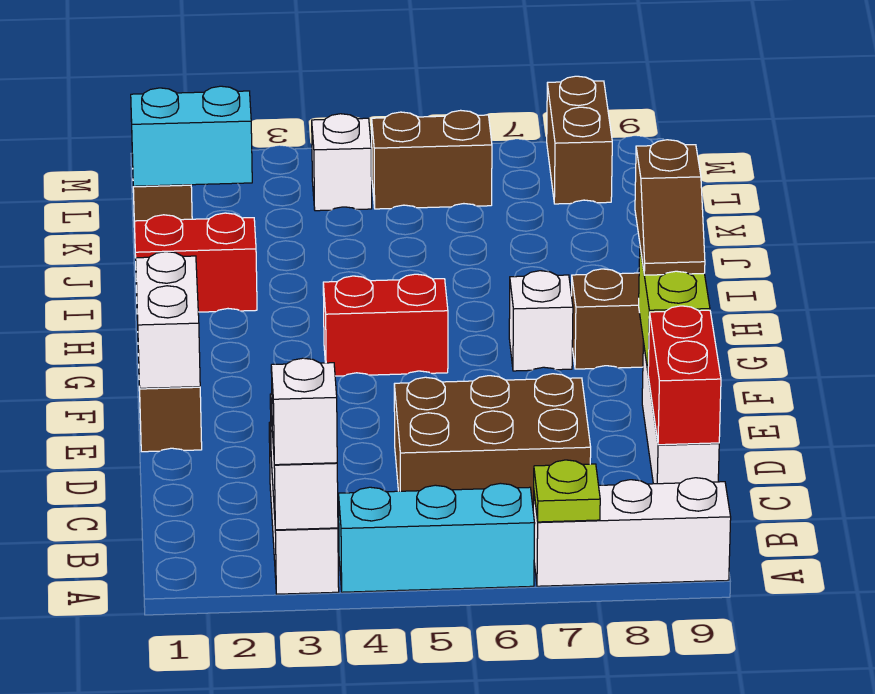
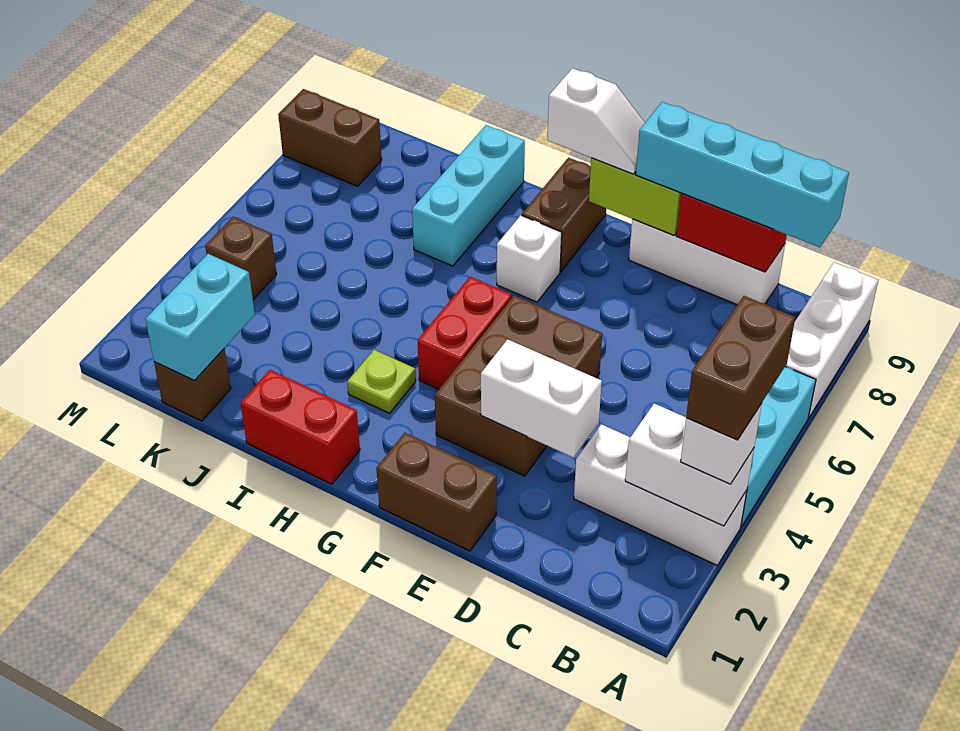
lime plate A7 level 2 -> lime plate H3 level 1
none -> cyan brick B9:E9 level 3
brown brick C5:D7 level 1 -> brown brick E3:F5 level 1
white brick E1:F1 level 2 -> white brick D3:E3 level 2
brown slope F9:G9 level 3 top G -> white slope F9:G9 level 3 top G
red brick I1:I2 level 1 -> red brick H1:I1 level 1
none -> cyan brick I7:I9 level 1
white brick L4 level 1 -> brown brick L4 level 1
brown brick L5:L6 level 1 -> brown brick A3:A4 level 4

